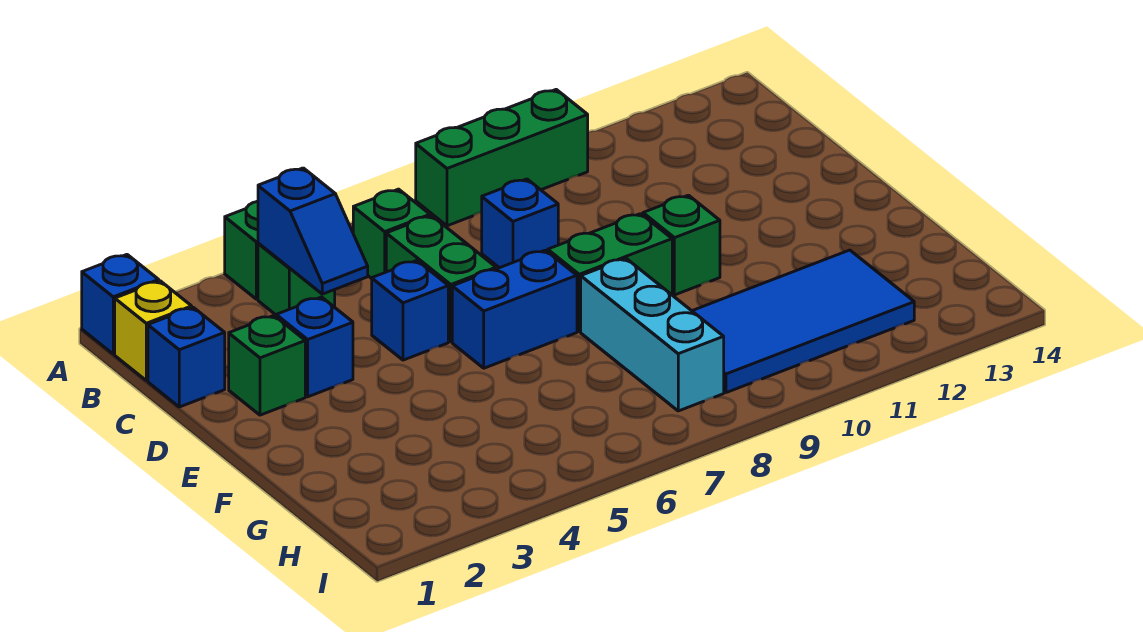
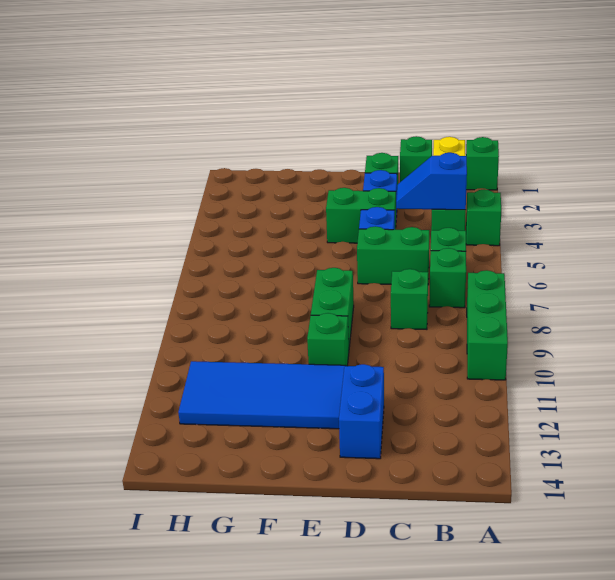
blue brick A1 level 1 -> green brick A1 level 1
none -> green brick B7 level 1
blue brick C1 level 1 -> green brick C1 level 1
blue brick C8 level 1 -> green brick C8 level 1
none -> green brick D4:E4 level 1
blue brick E6:E7 level 1 -> blue brick D12:D13 level 1
cyan brick F8:H8 level 1 -> none
blue tile G9:H12 level 1 -> blue tile E11:H12 level 1

